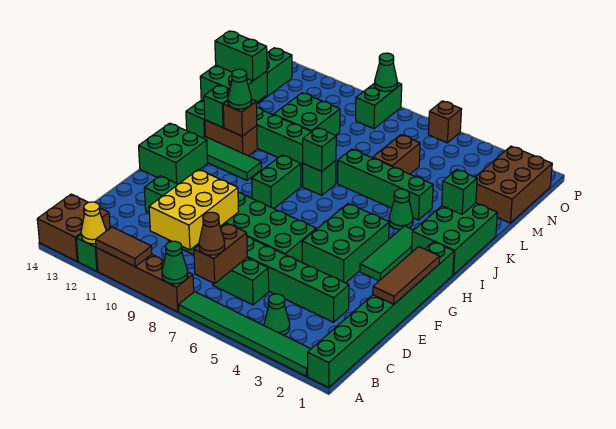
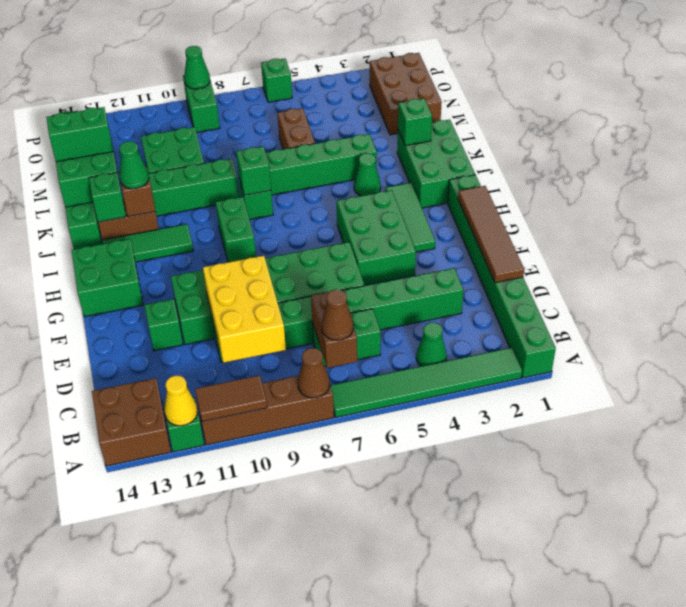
green cone A8 level 2 -> brown cone A8 level 2
brown tile E1:G1 level 2 -> brown tile D1:G1 level 2
brown brick P6 level 1 -> green brick P6 level 1

